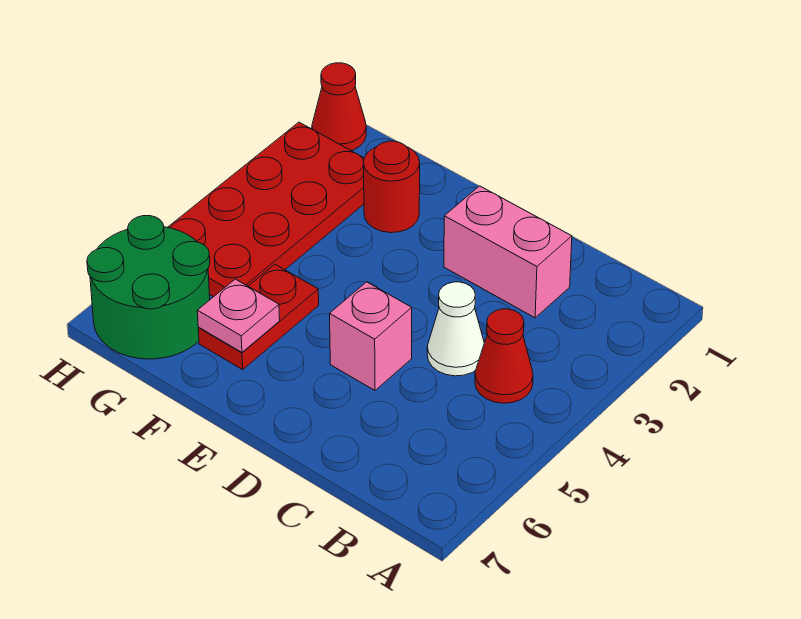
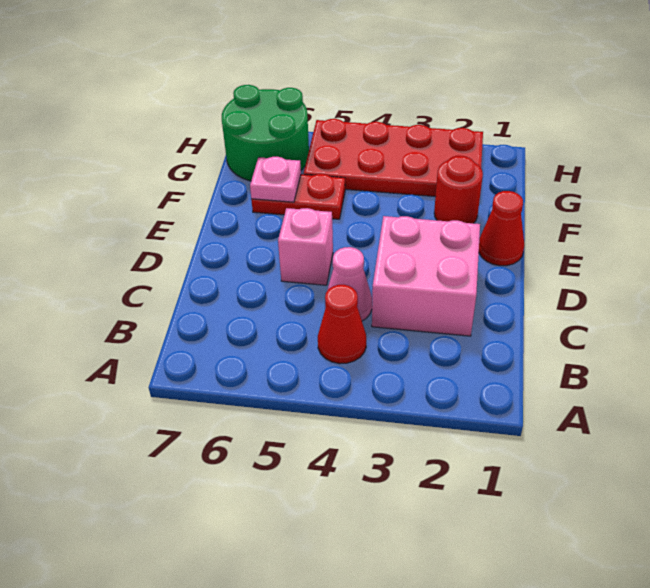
pink brick C2:D2 level 1 -> pink brick C2:D3 level 1
white cone C4 level 1 -> pink cone C4 level 1
red cone H1 level 1 -> red cone E1 level 1

